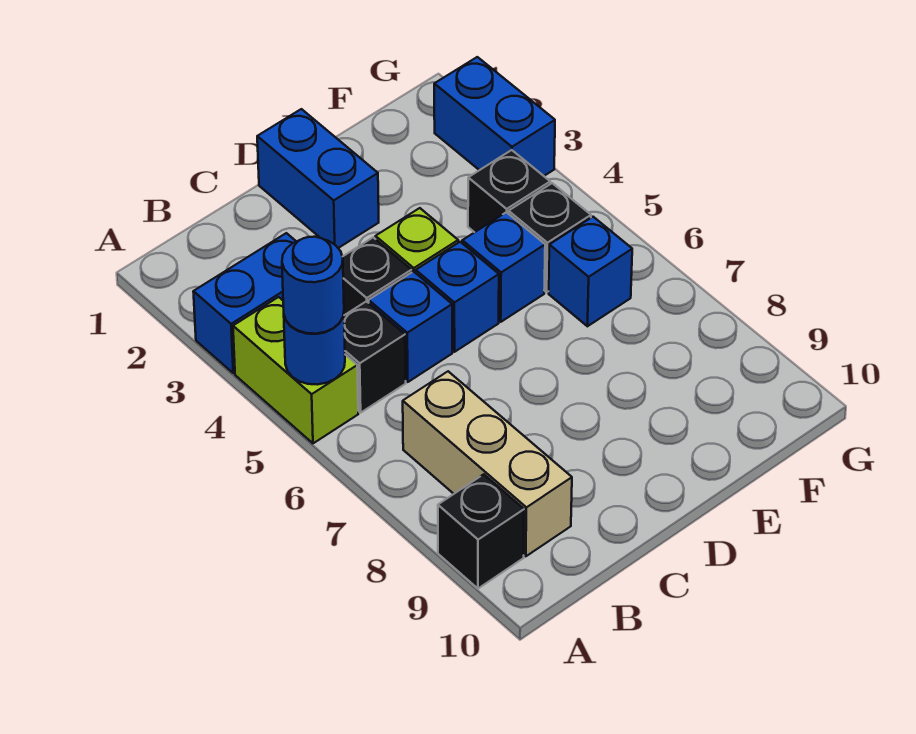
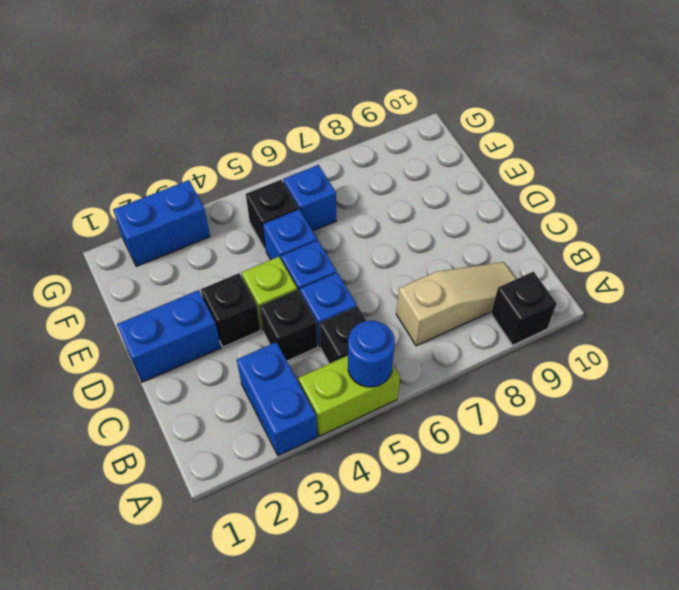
blue round brick A5 level 3 -> none
tan brick B7:B9 level 1 -> tan slope B7:B9 level 1 top 7
black brick F4 level 1 -> black brick D3 level 1

